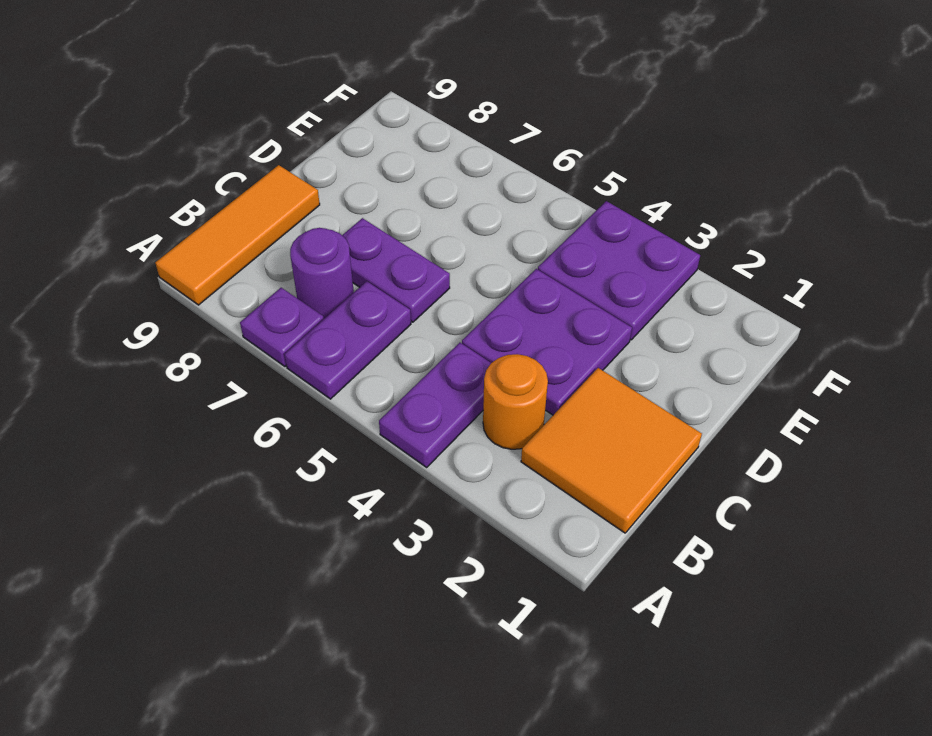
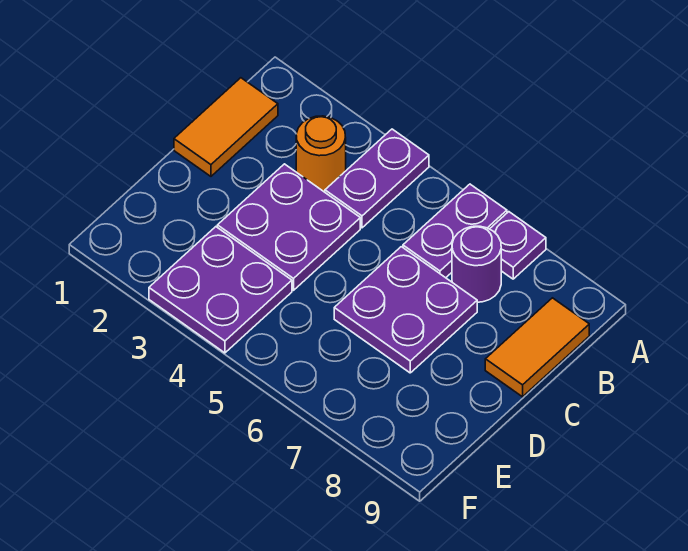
orange tile A9:C9 level 1 -> orange tile B9:C9 level 1
orange tile B1:C2 level 1 -> orange tile B1:C1 level 1
purple plate C6:C7 level 1 -> purple plate C6:D7 level 1

